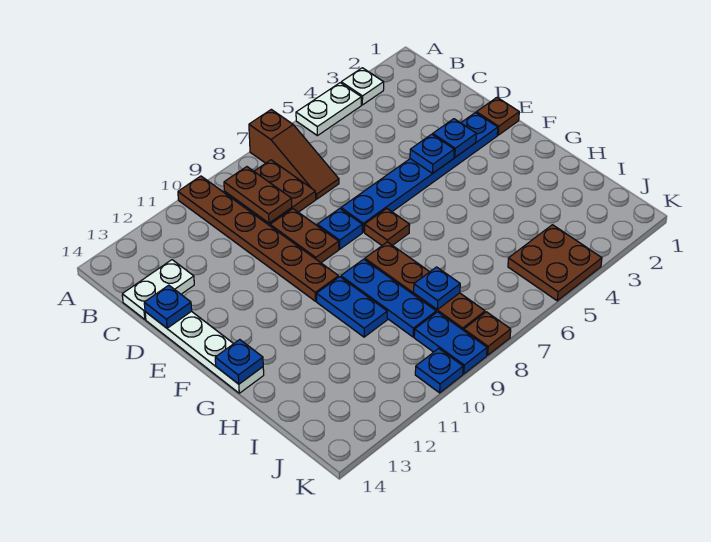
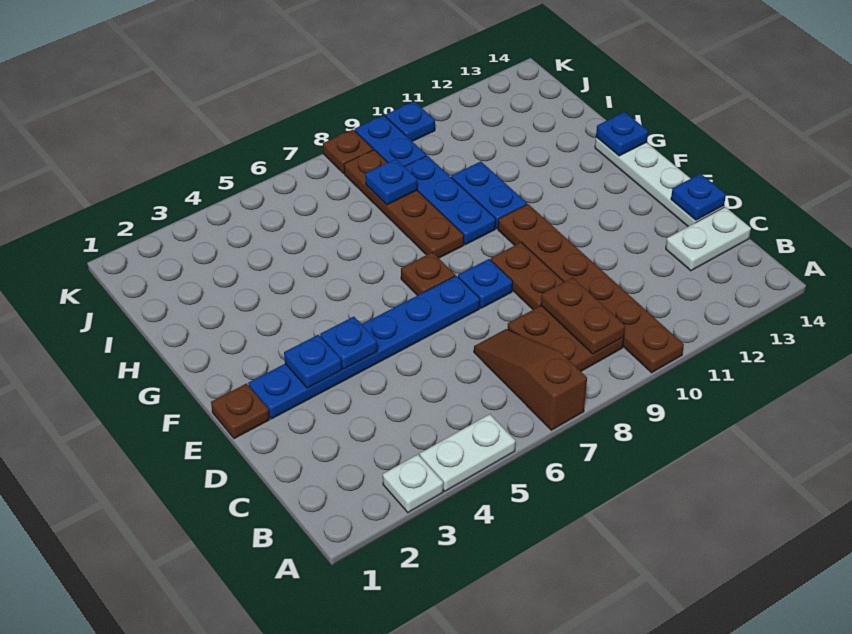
brown plate J4:K5 level 1 -> none

